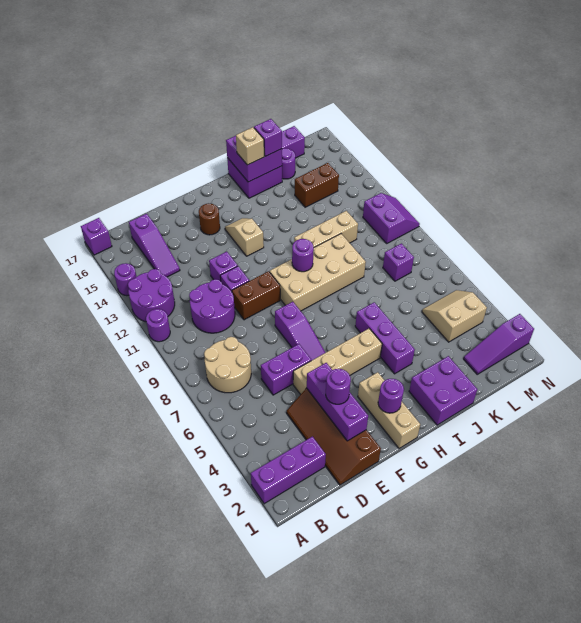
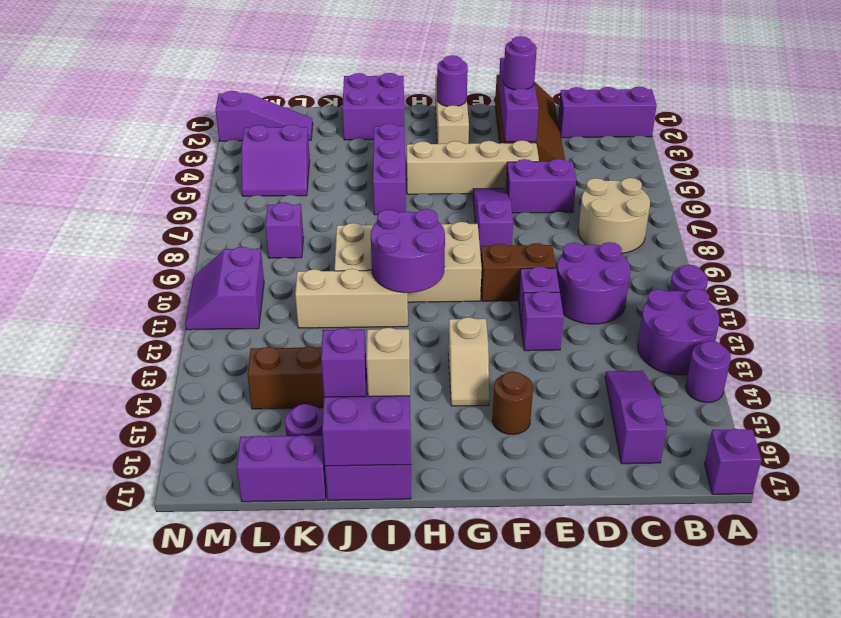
purple round brick H10 level 2 -> purple round brick H10:I11 level 2
tan slope L4:M5 level 1 top 4 -> purple slope L4:M5 level 1 top 4

